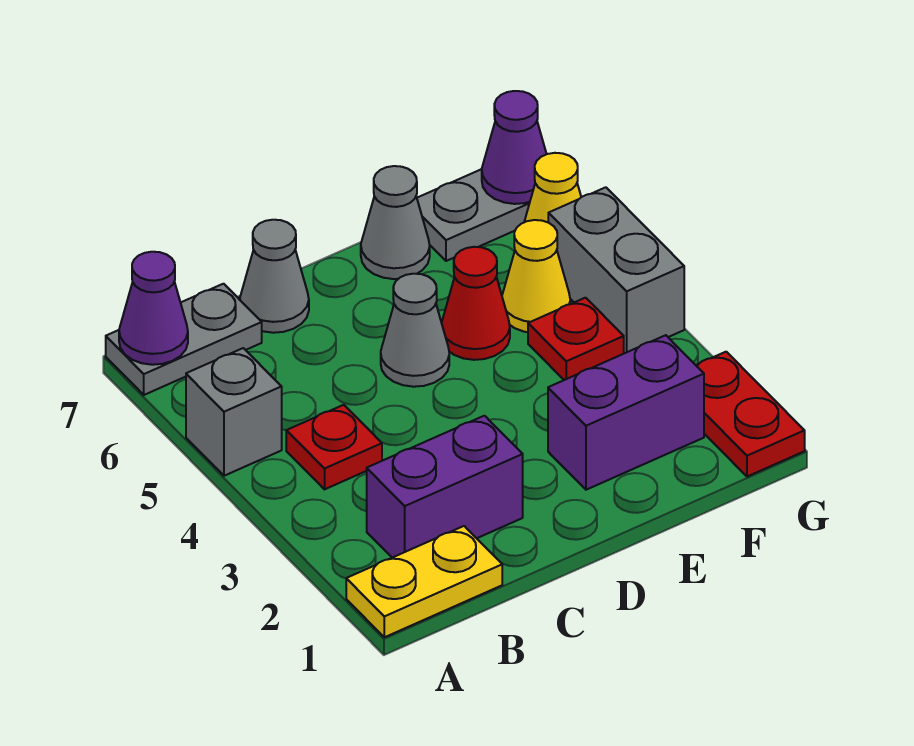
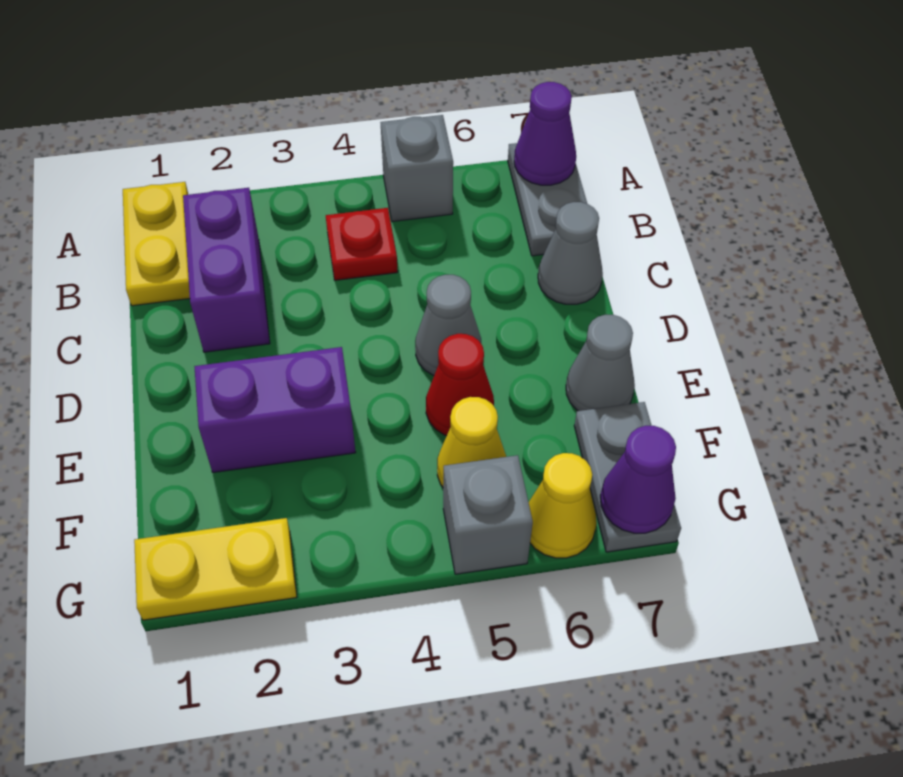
purple brick E2:F2 level 1 -> purple brick E2:E3 level 1
red plate F4 level 1 -> none
red plate G1:G2 level 1 -> yellow plate G1:G2 level 1
grey brick G4:G5 level 1 -> grey brick G5 level 1

